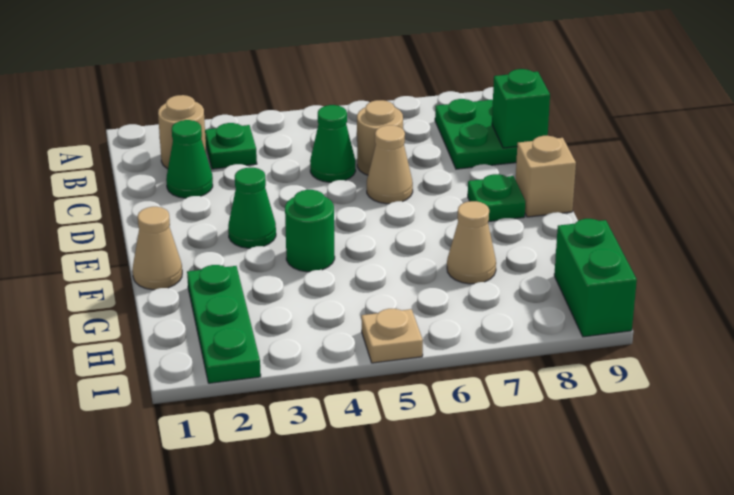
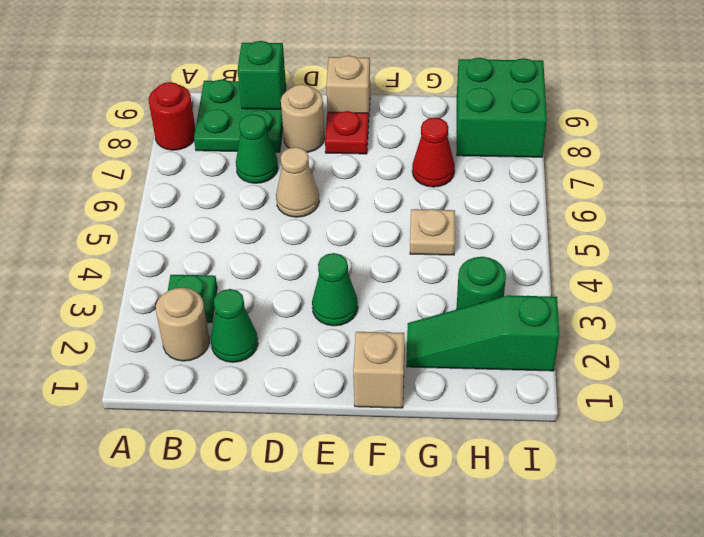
none -> red round brick A8 level 1
green cone C5 level 1 -> green cone C7 level 1
tan round brick C6 level 1 -> tan round brick D8 level 1
green plate E8 level 1 -> red plate E8 level 1
tan cone F1 level 1 -> tan brick F1 level 1
green round brick F4 level 1 -> green round brick H3 level 1
green plate G2:I2 level 1 -> green slope G2:I2 level 1 top I
tan cone G7 level 1 -> red cone G7 level 1
green brick H9:I9 level 1 -> green brick H8:I9 level 1
tan plate I5 level 1 -> tan plate G5 level 1

